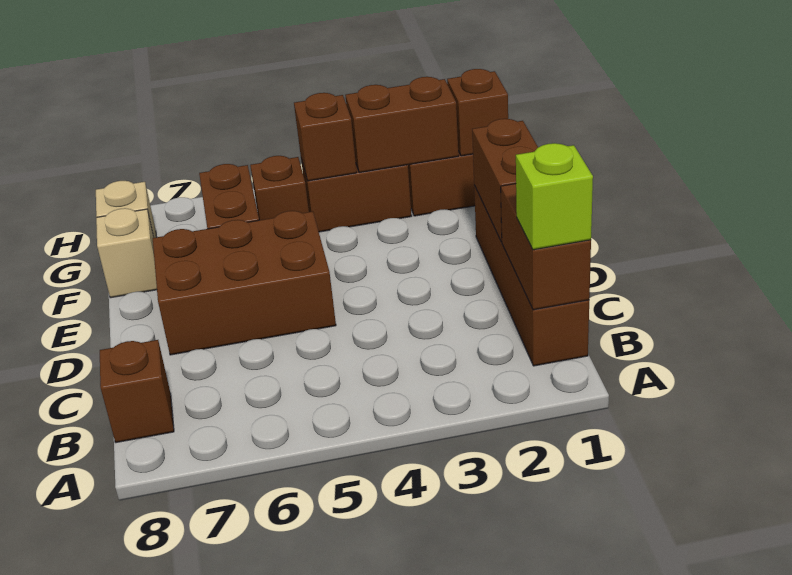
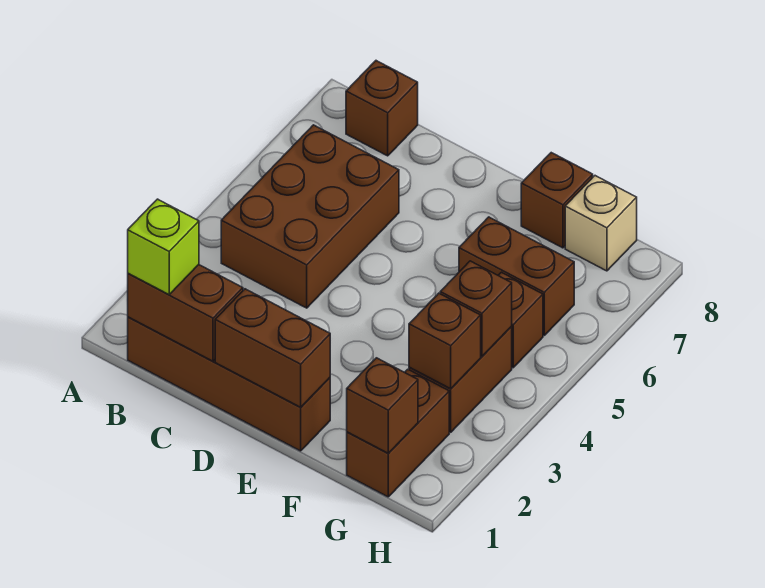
brown brick D5:E7 level 1 -> brown brick B4:C6 level 1
tan brick F8 level 1 -> brown brick F8 level 1
brown brick G2:G3 level 2 -> brown brick G3 level 2

